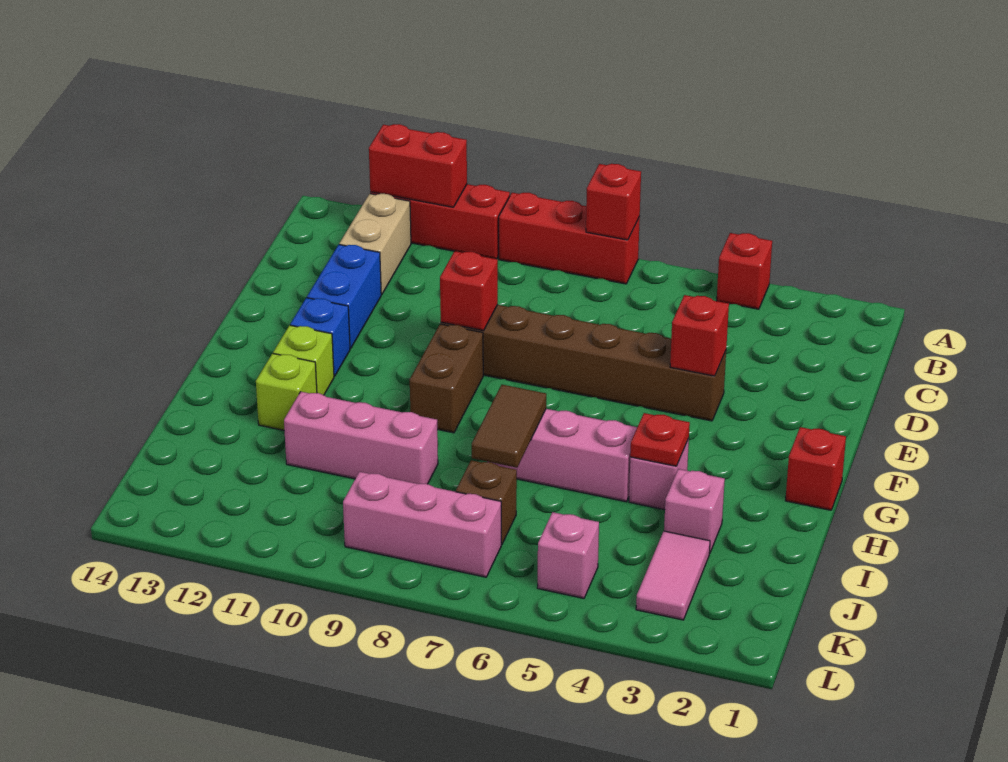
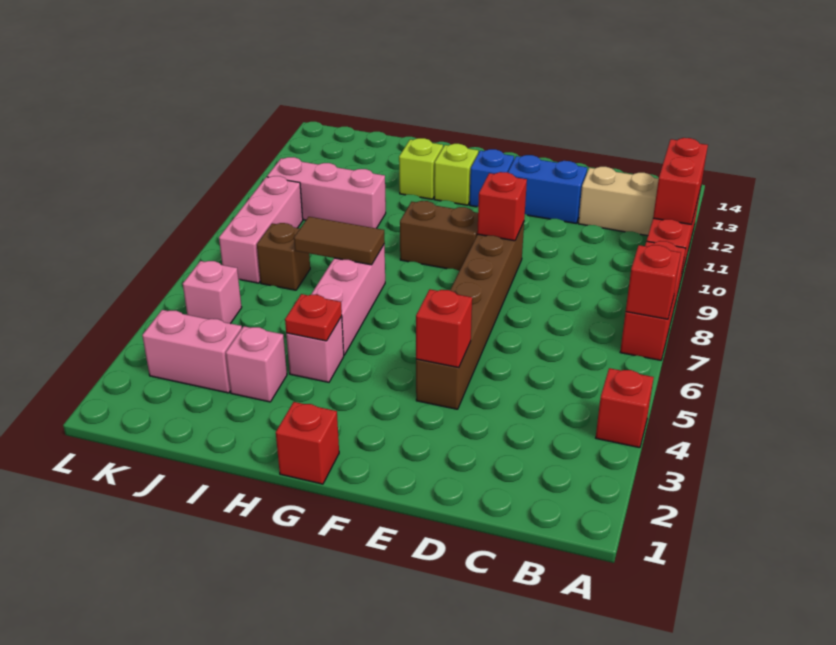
pink brick I9:I11 level 1 -> pink brick I10:K10 level 1
pink tile J3:K3 level 1 -> pink brick J3:K3 level 1

